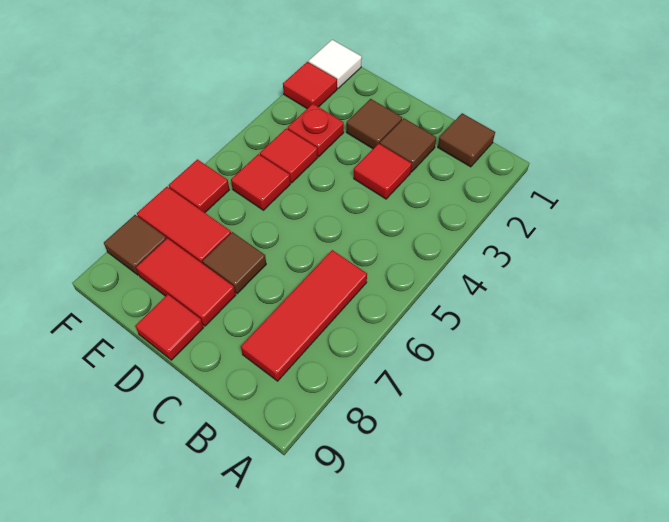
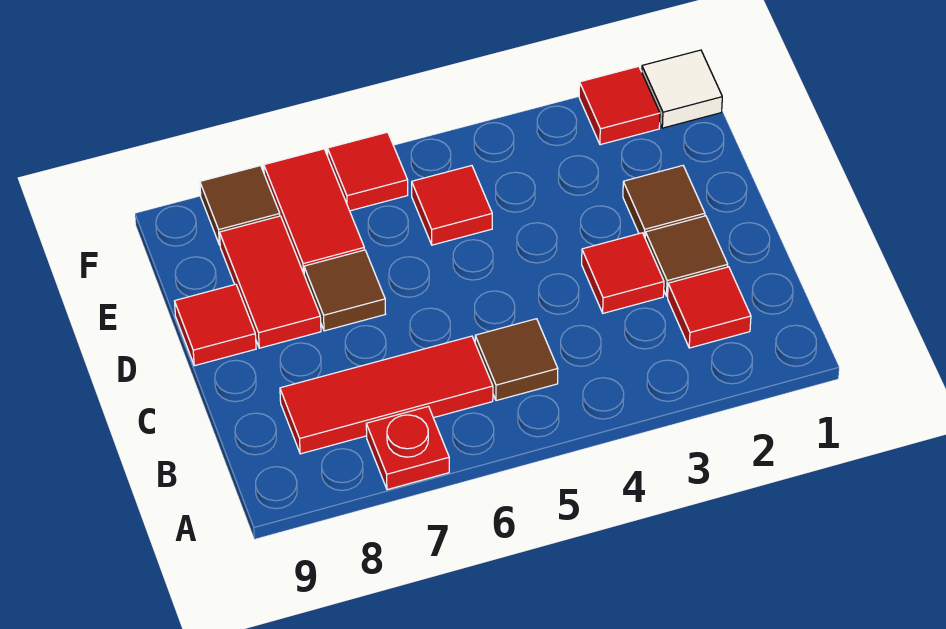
brown tile B1 level 1 -> brown tile B5 level 1
red plate E3 level 1 -> red plate A7 level 1
red tile E4 level 1 -> red tile B2 level 1

